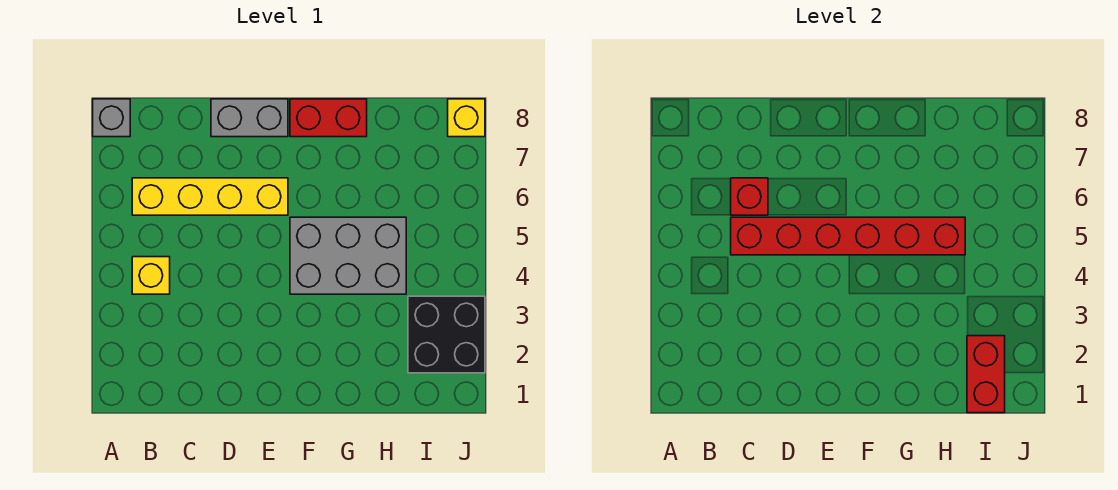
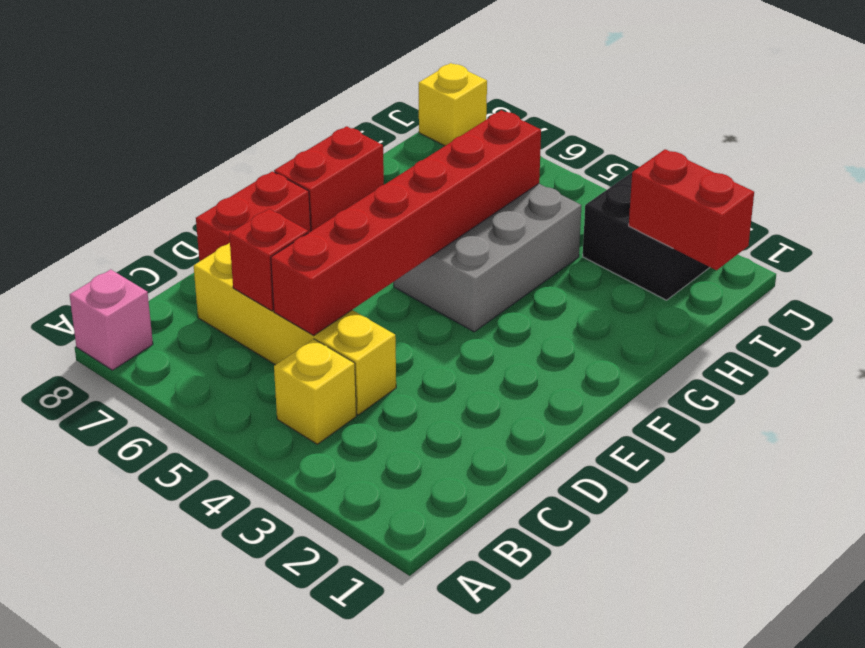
grey brick A8 level 1 -> pink brick A8 level 1
yellow brick B6:E6 level 1 -> yellow brick C4:C7 level 1
grey brick D8:E8 level 1 -> red brick D8:E8 level 1

